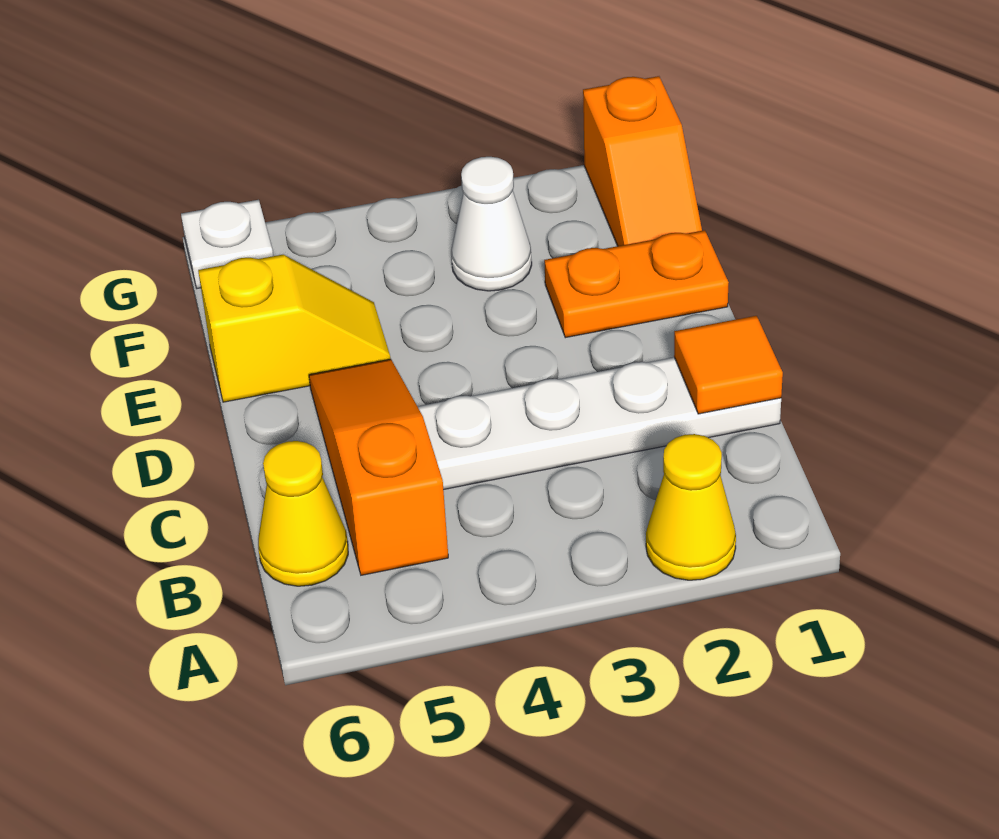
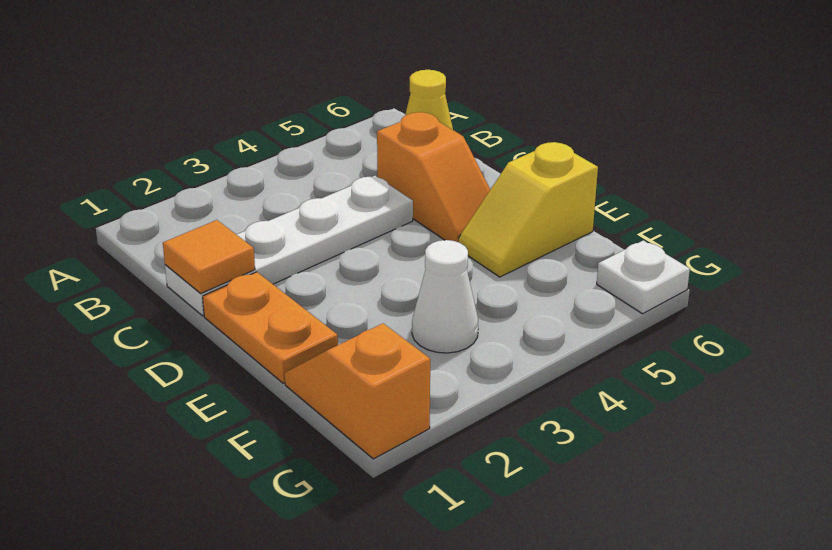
yellow cone A2 level 1 -> none
orange slope B5:D5 level 1 top B -> orange slope C5:D5 level 1 top C
orange plate E1:E2 level 1 -> orange plate D1:E1 level 1

